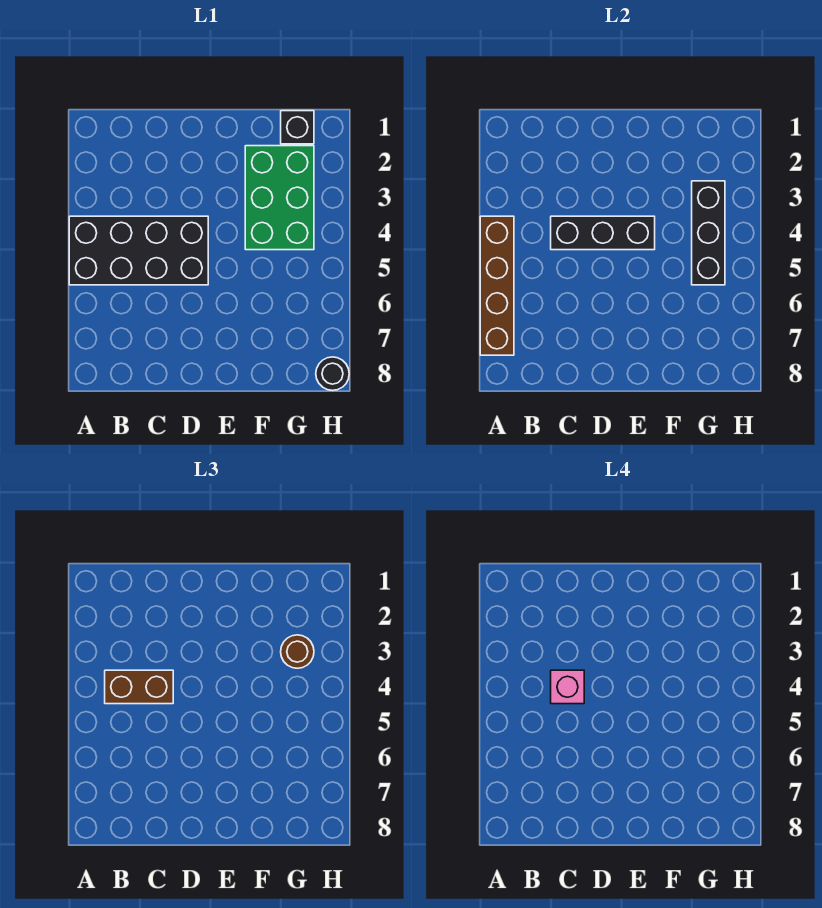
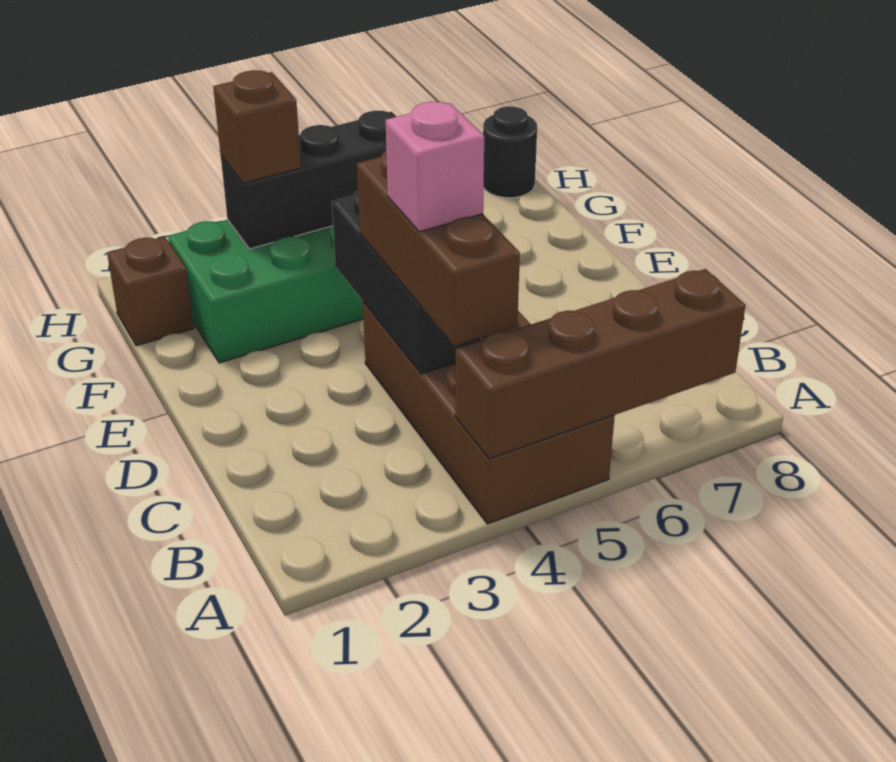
black brick A4:D5 level 1 -> brown brick A4:D5 level 1
brown brick B4:C4 level 3 -> brown brick B4:D4 level 3
black brick G1 level 1 -> brown brick G1 level 1
brown round brick G3 level 3 -> brown brick G3 level 3

